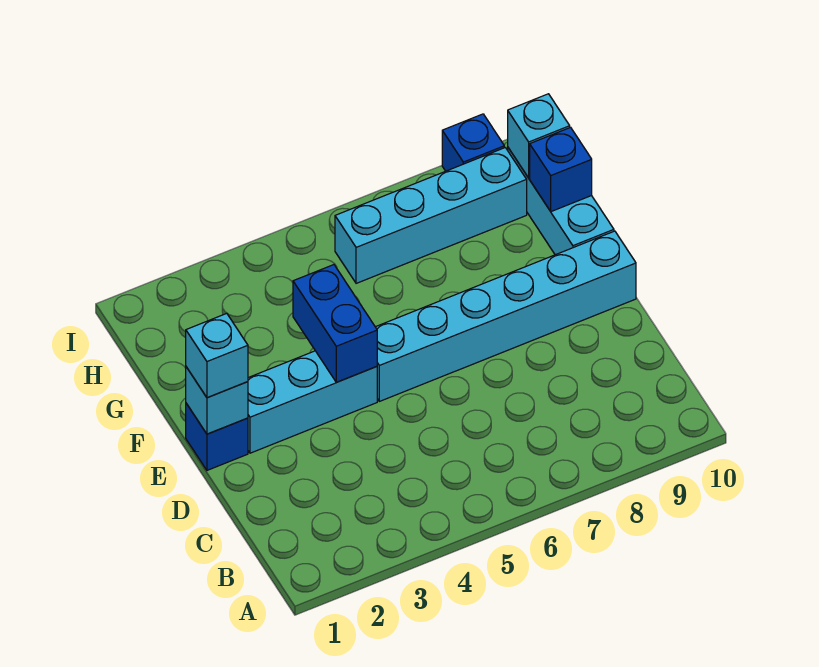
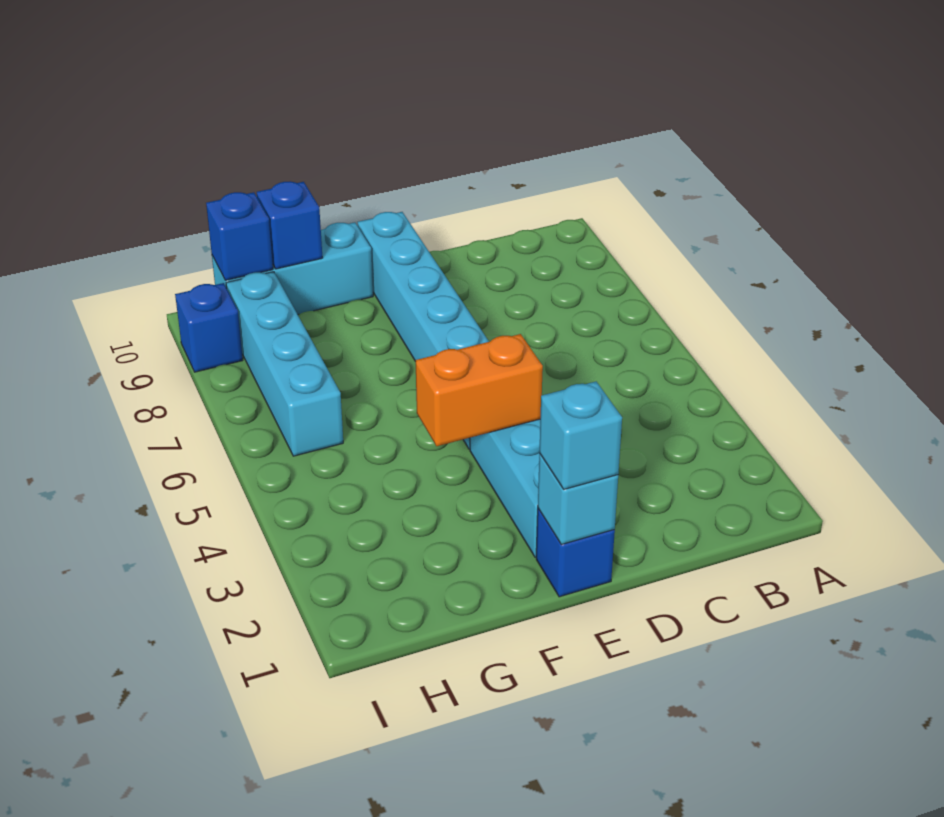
blue brick E4:F4 level 2 -> orange brick E4:F4 level 2
cyan brick H10 level 2 -> blue brick H10 level 2

